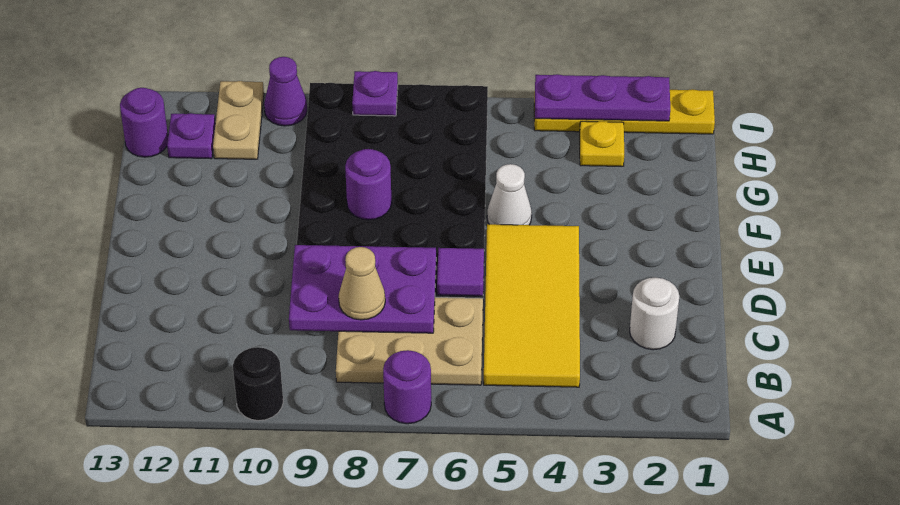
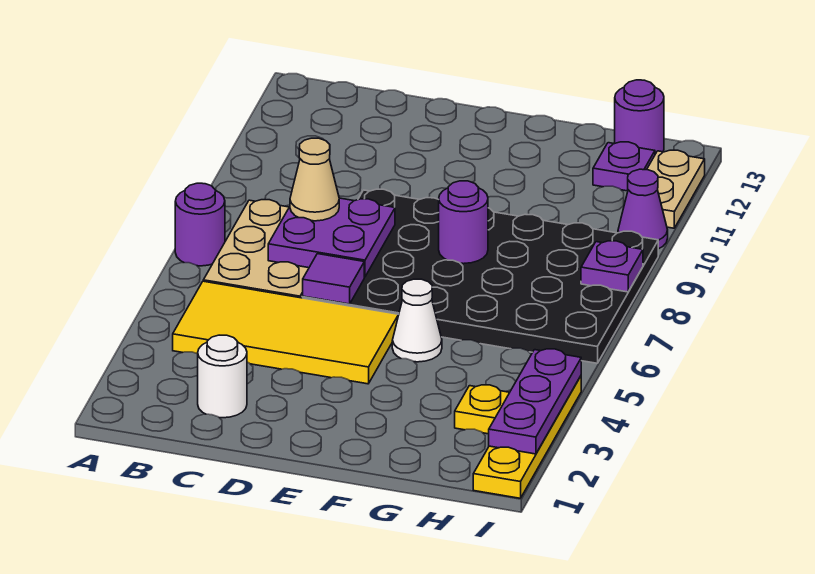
black round brick A10 level 1 -> none
purple plate C7:D9 level 2 -> purple plate C7:D8 level 2
tan plate H11:I11 level 1 -> tan plate I11:I12 level 1

